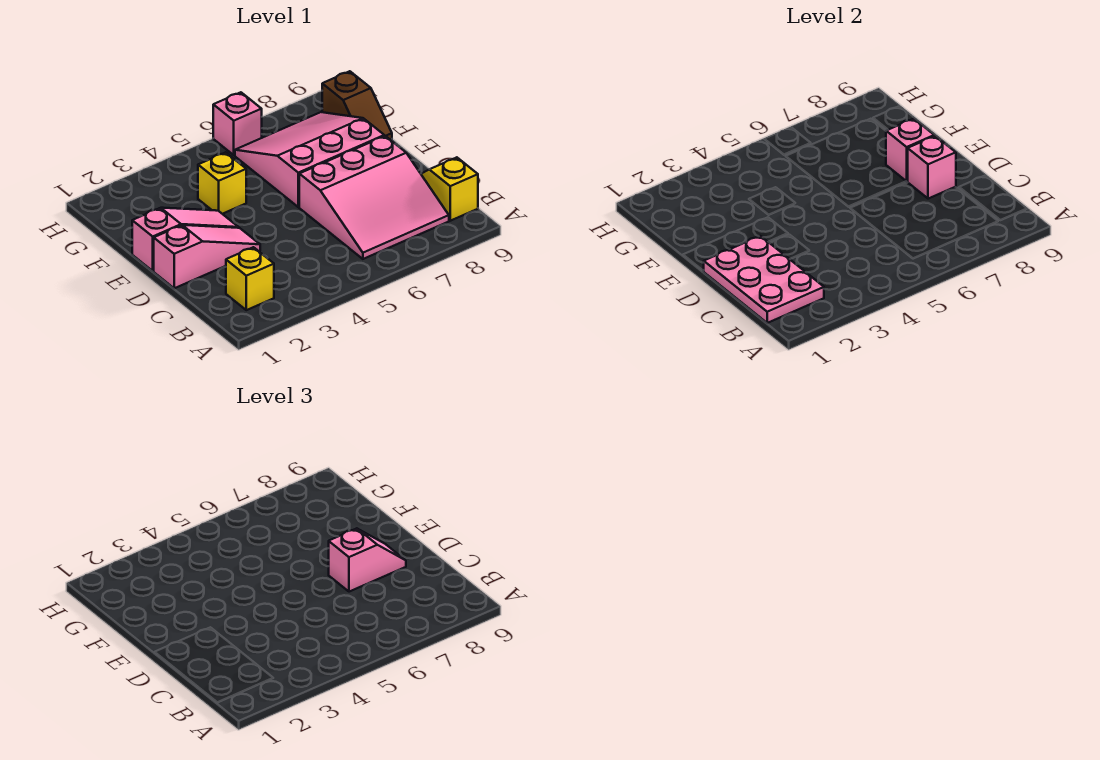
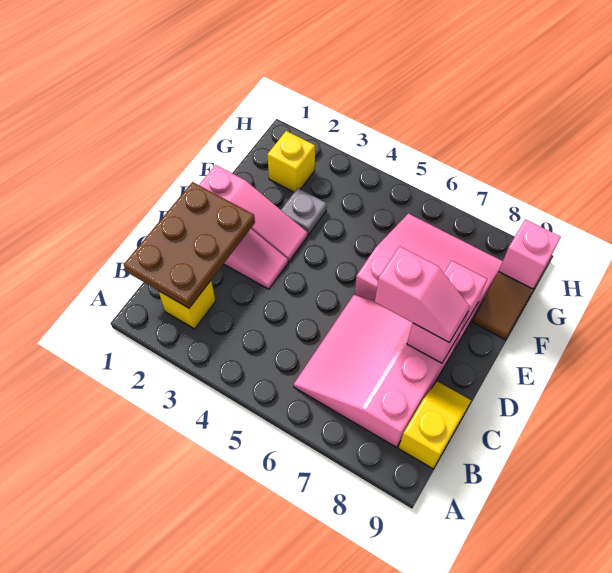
pink plate B1:D2 level 2 -> brown plate B1:D2 level 2
pink slope B6:D8 level 1 top D -> pink slope B6:D8 level 1 top 8
none -> grey plate F3 level 1
yellow brick F4 level 1 -> yellow brick G2 level 1
pink brick H6 level 1 -> pink brick G9 level 2

